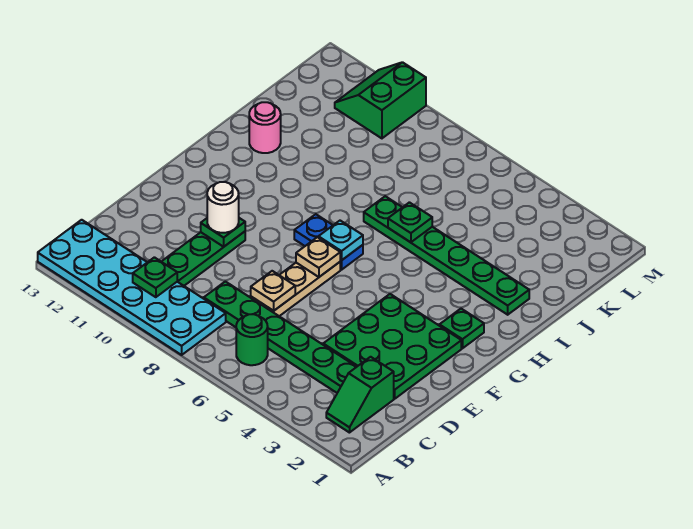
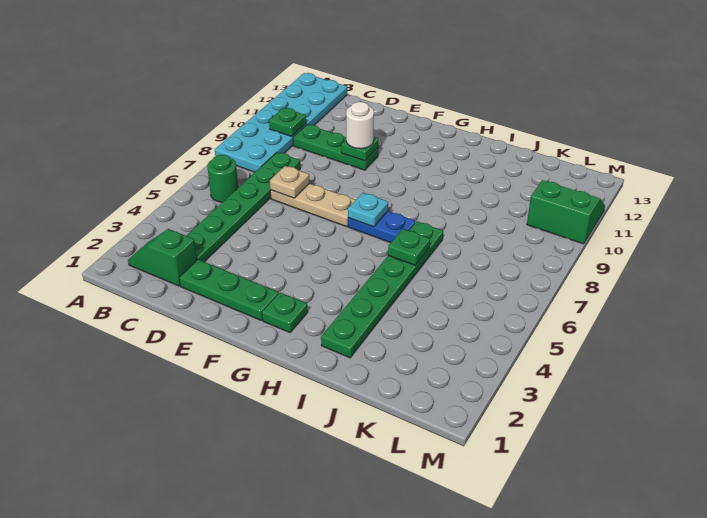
green plate D2:F4 level 1 -> green plate D2:F2 level 1
tan plate F7 level 2 -> none
blue plate G7:G8 level 1 -> blue plate G7:H7 level 1
pink round brick I12 level 1 -> none

